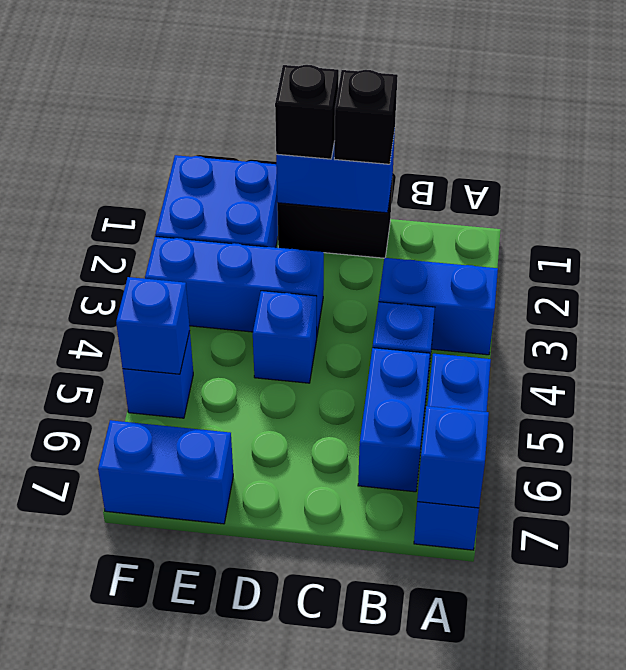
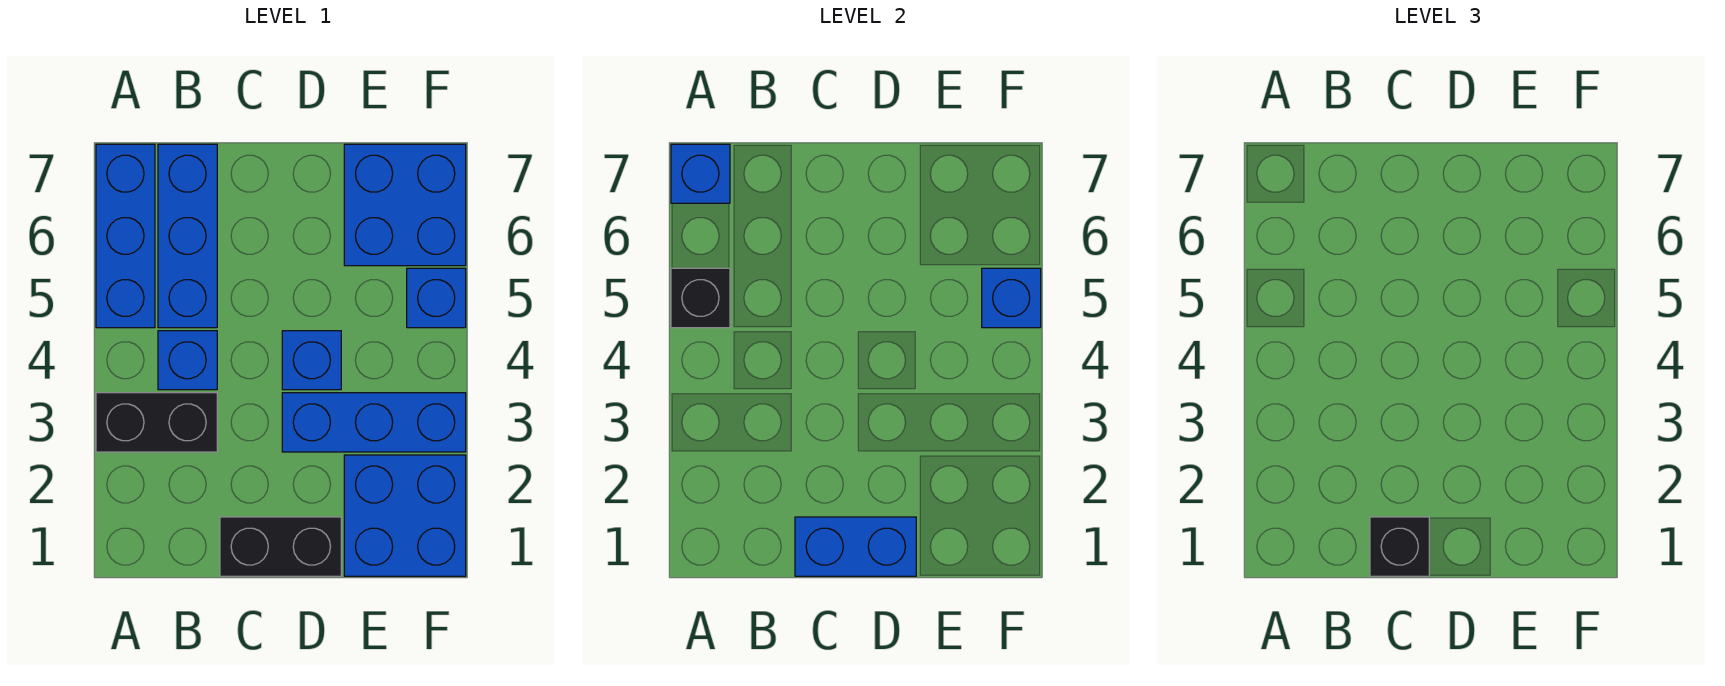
blue brick A3:B3 level 1 -> black brick A3:B3 level 1
blue brick B5:B6 level 1 -> blue brick B5:B7 level 1
black brick D1 level 3 -> black brick A5 level 2
blue brick E7:F7 level 1 -> blue brick E6:F7 level 1

